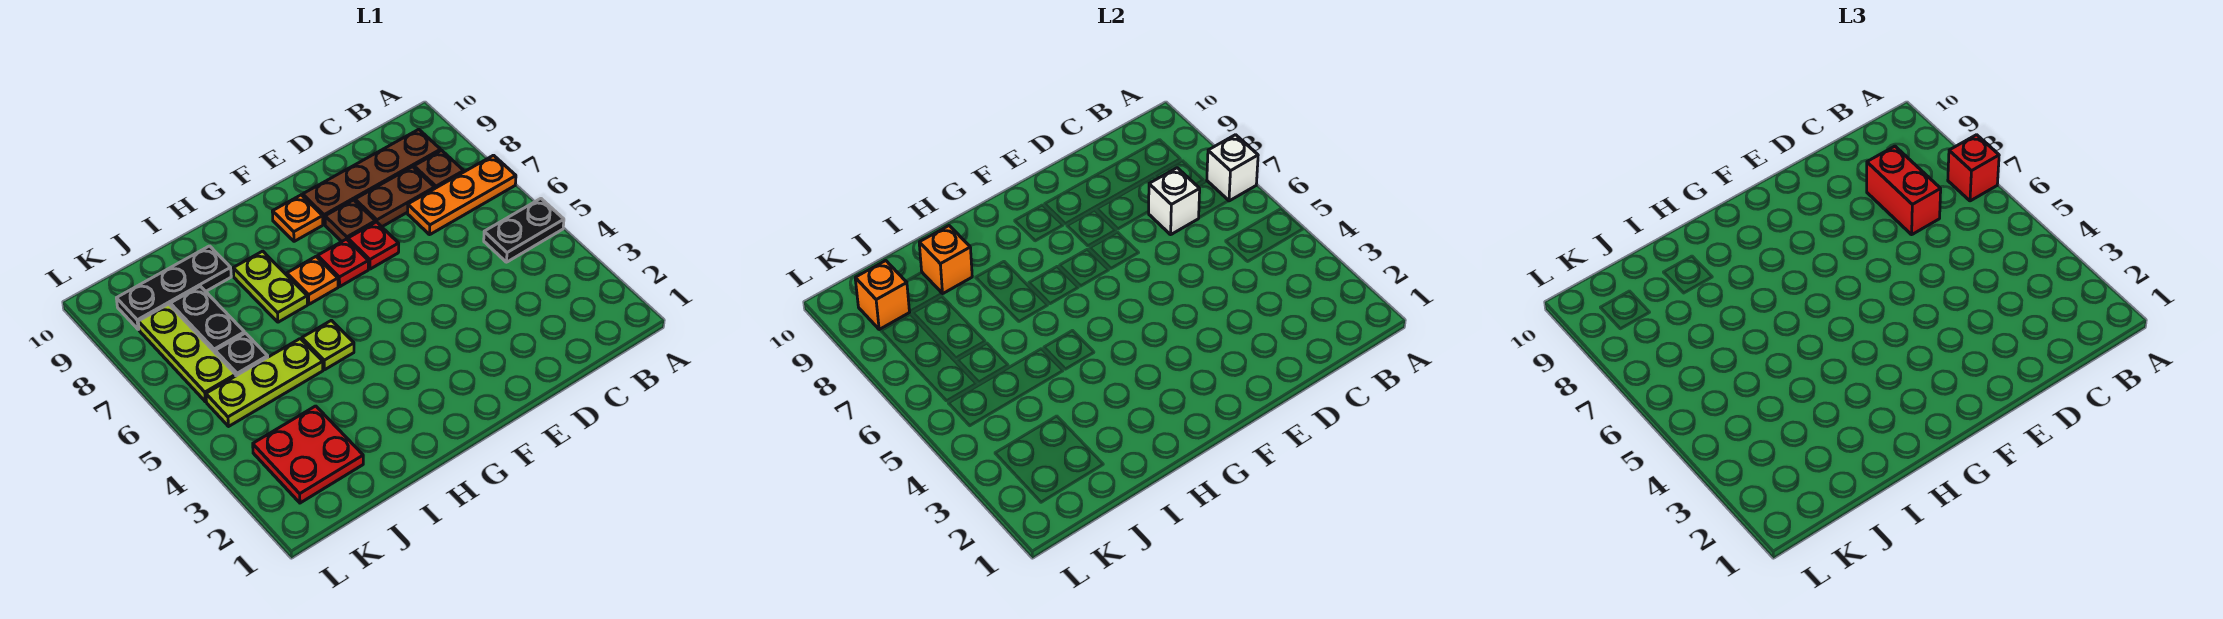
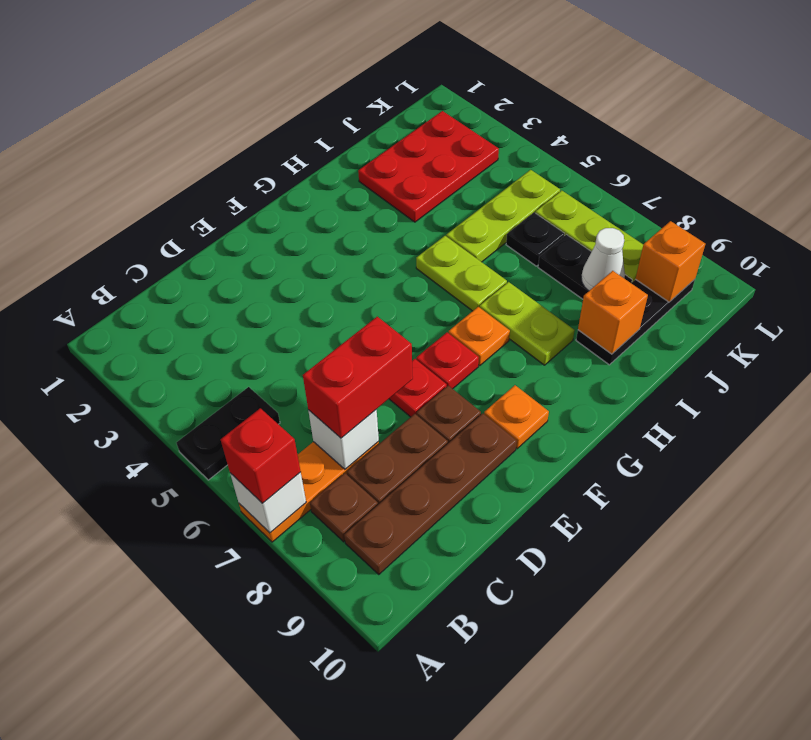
red brick C7:C8 level 3 -> red brick C7:D7 level 3
lime plate H5 level 1 -> lime plate H5:H6 level 1
red plate J2:K3 level 1 -> red plate I2:K3 level 1
none -> white cone J8 level 2

